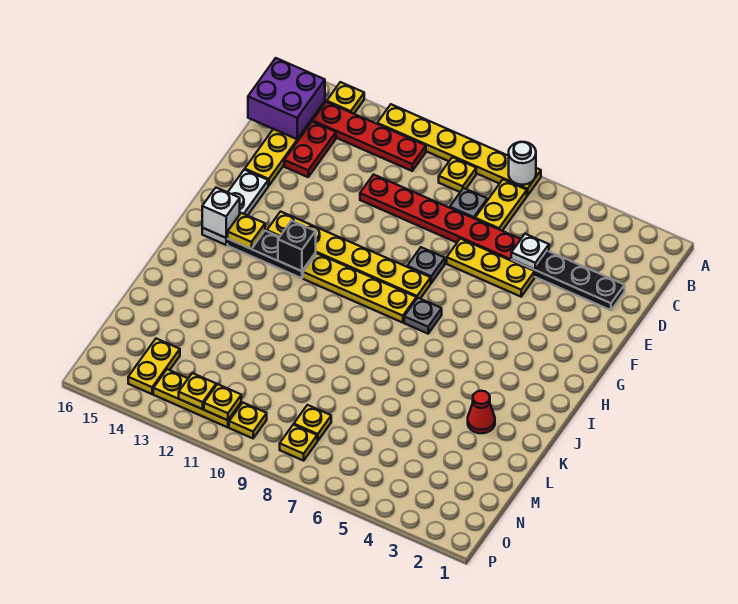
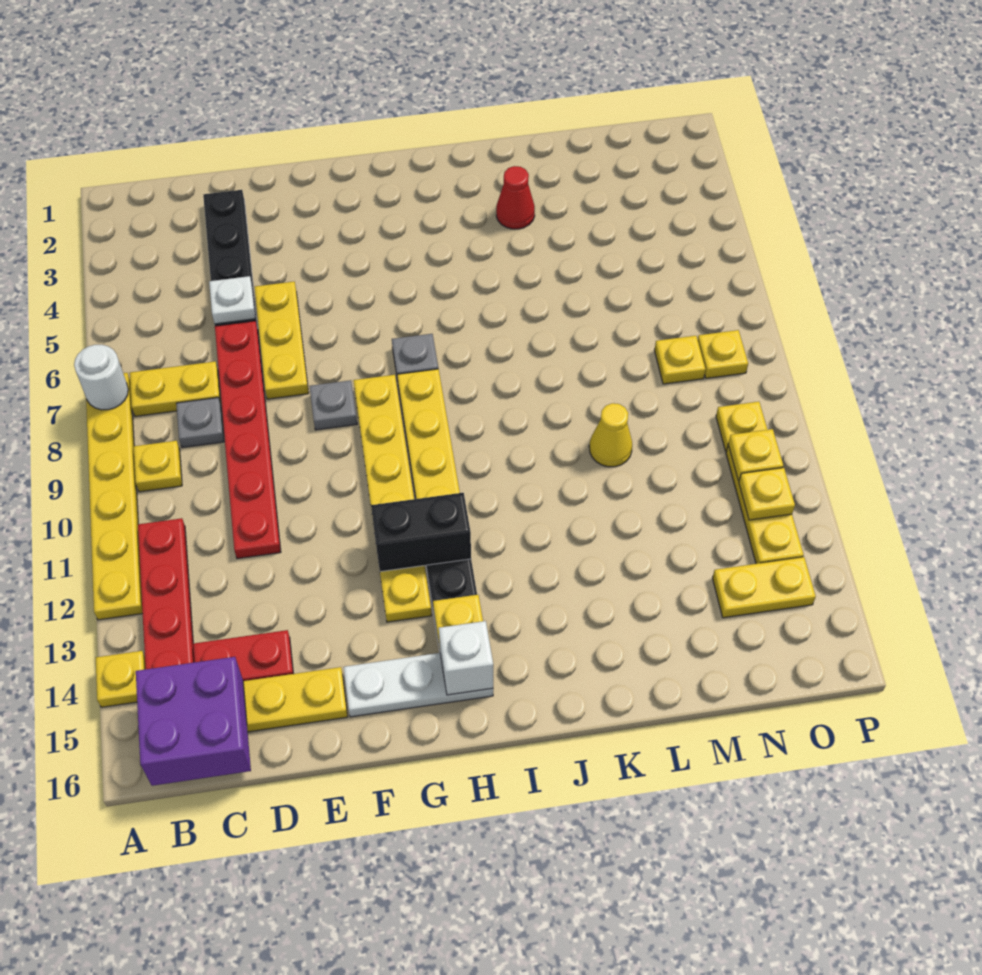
black brick H12 level 2 -> black brick G12:H12 level 2
none -> yellow cone L10 level 1

